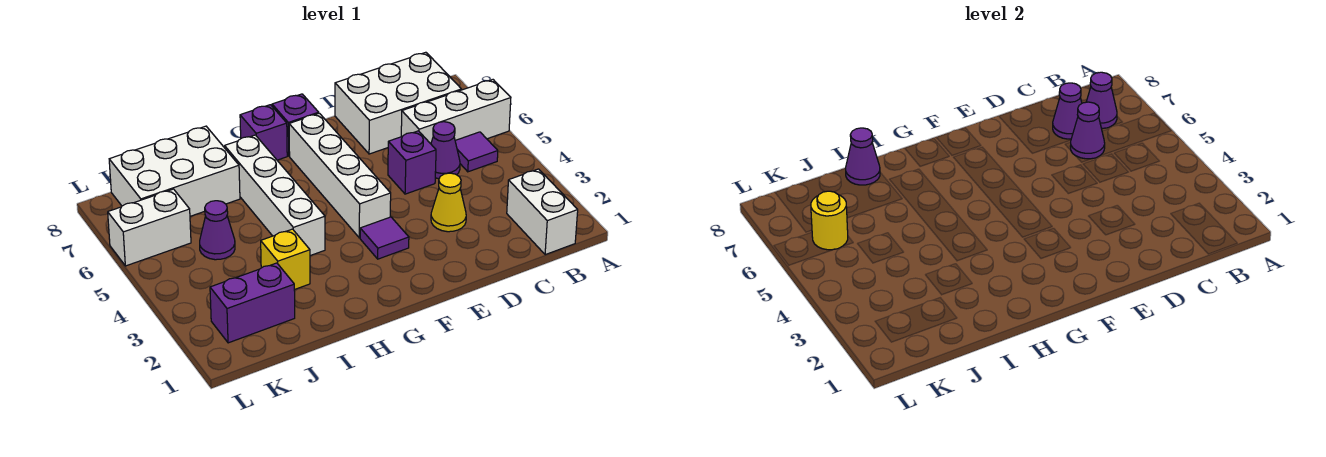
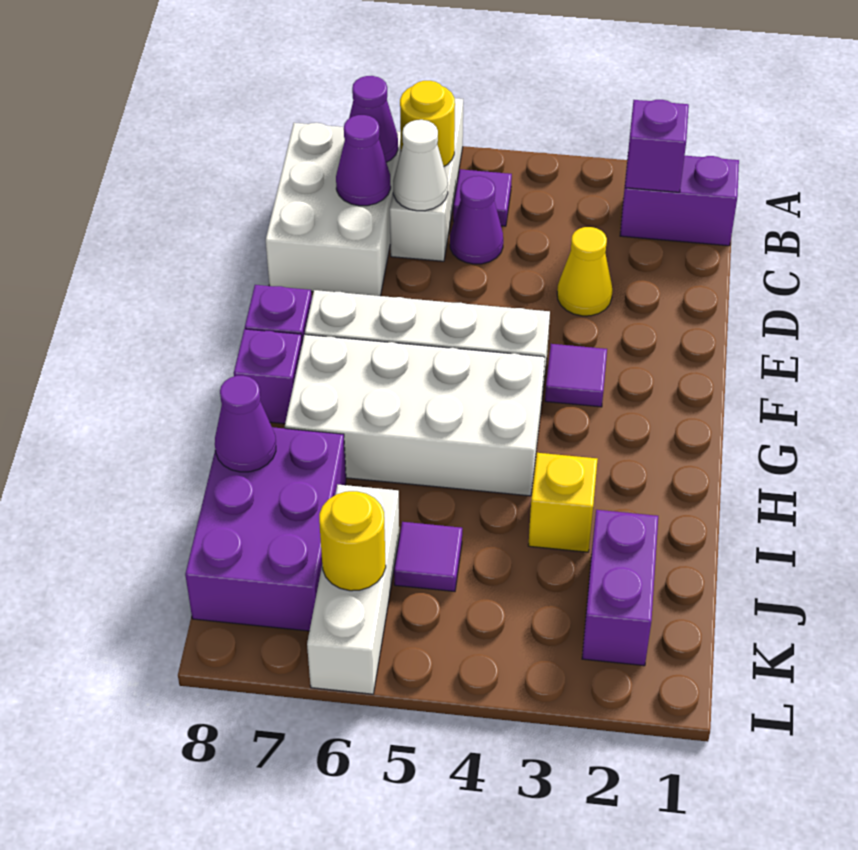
white brick B1:B2 level 1 -> purple brick B1:B2 level 1
none -> yellow round brick B6 level 2
purple cone C6 level 2 -> white cone C6 level 2
purple brick D5 level 1 -> purple brick B2 level 2
white brick H4:H7 level 1 -> white brick G4:H7 level 1
white brick I7:K8 level 1 -> purple brick I7:K8 level 1
purple cone J5 level 1 -> purple tile J5 level 1
white brick K6:L6 level 1 -> white brick J6:L6 level 1

